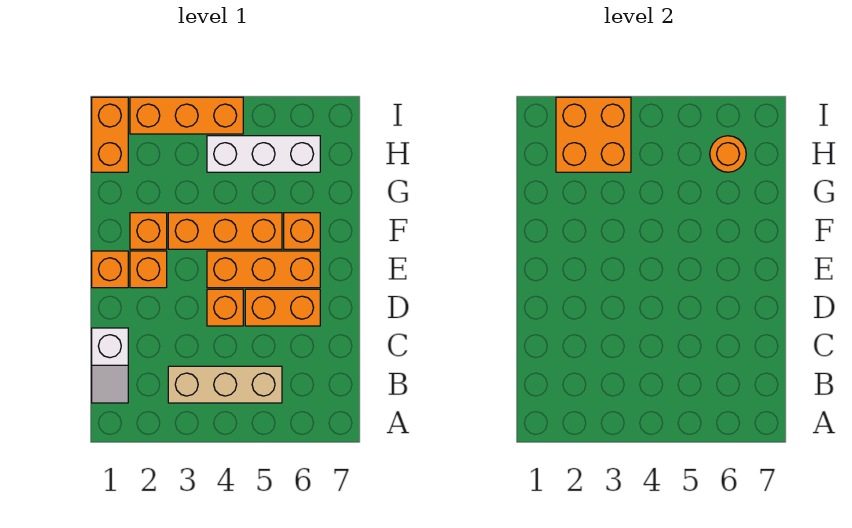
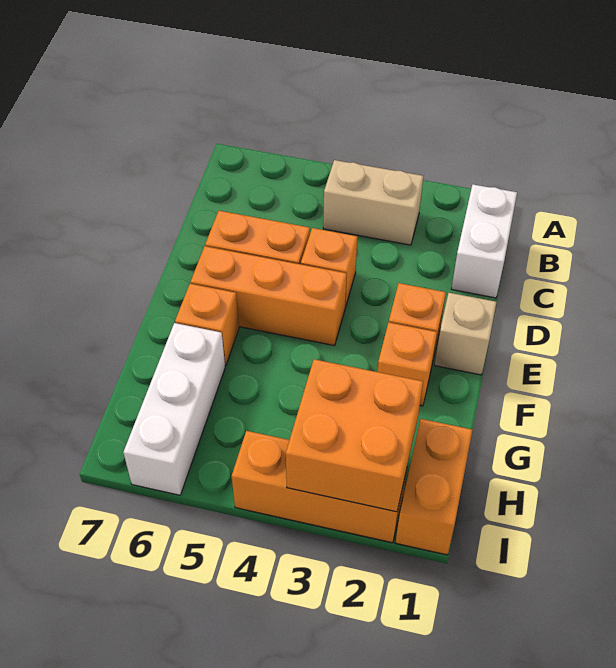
white slope B1:C1 level 1 top C -> white brick B1:C1 level 1
tan brick B3:B5 level 1 -> tan brick B3:B4 level 1
orange brick E1 level 1 -> tan brick E1 level 1
orange brick F3:F5 level 1 -> none
white brick H4:H6 level 1 -> white brick G6:I6 level 1
orange round brick H6 level 2 -> none

